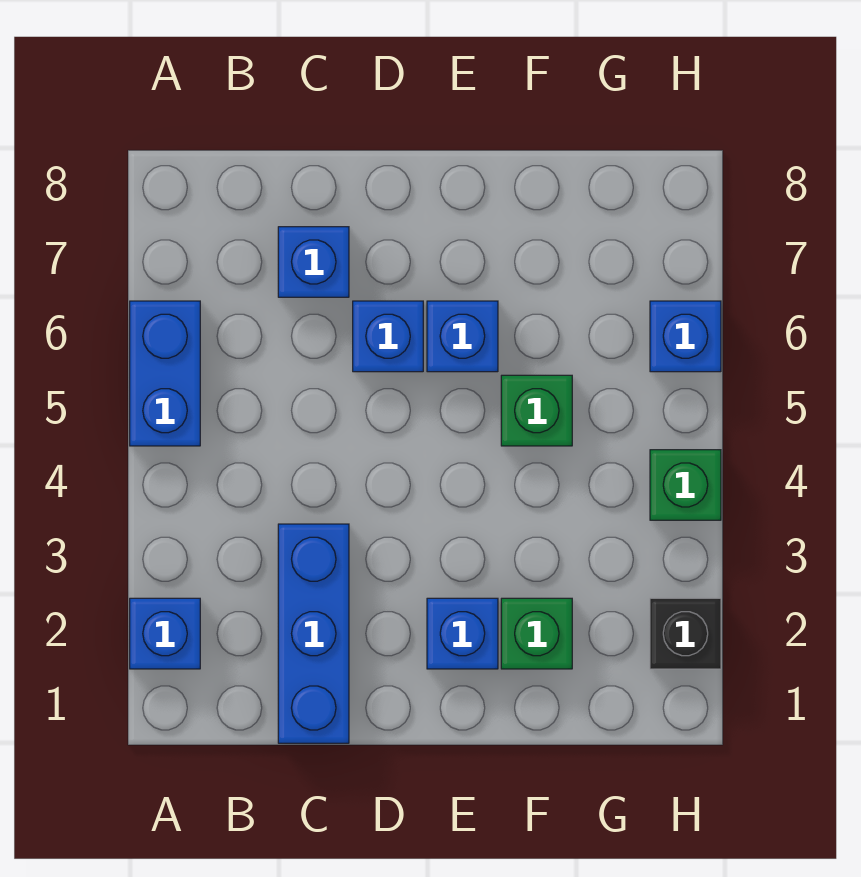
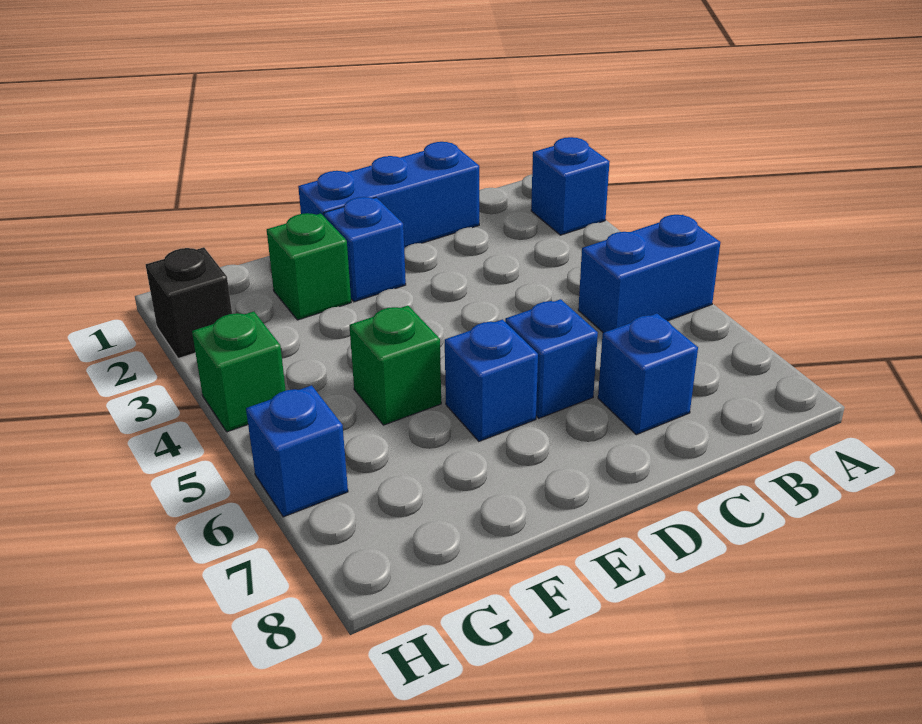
blue brick A5:A6 level 1 -> blue brick A5:B5 level 1
blue brick C1:C3 level 1 -> blue brick C1:E1 level 1

